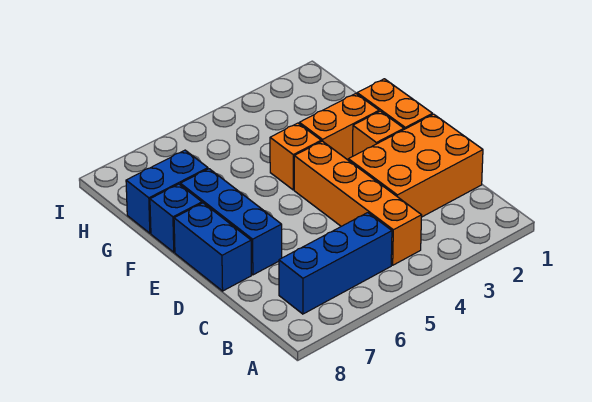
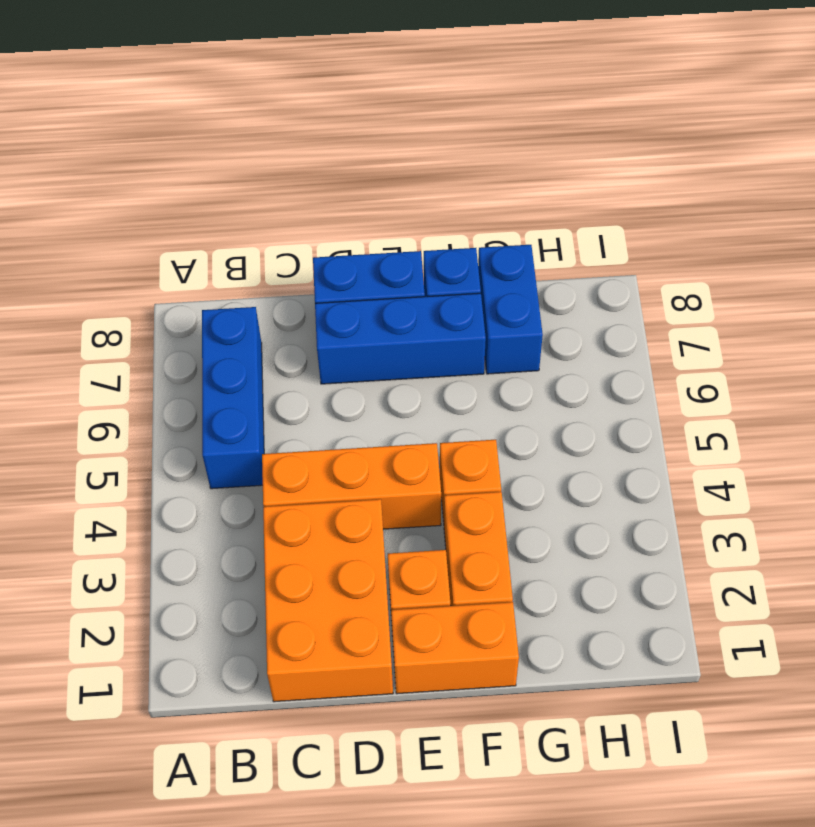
orange brick B4:E4 level 1 -> orange brick C4:E4 level 1

